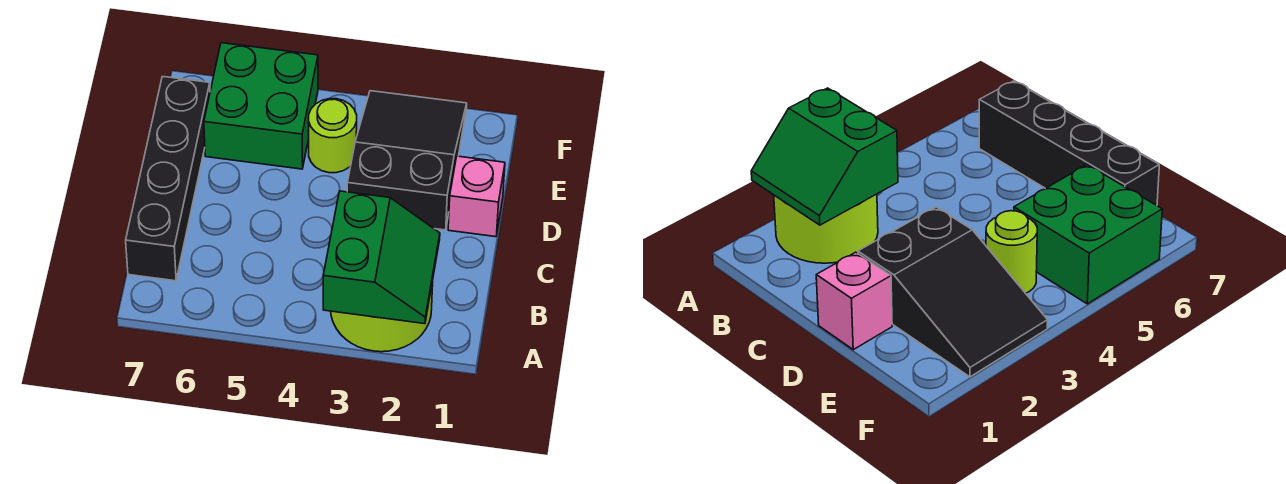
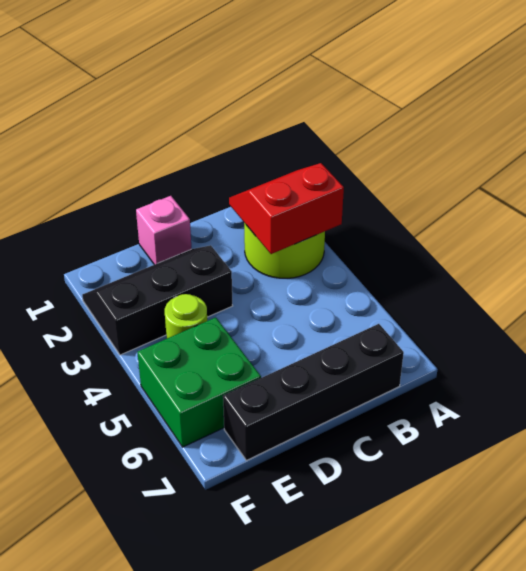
green slope A2:B3 level 2 top 3 -> red slope A2:B3 level 2 top 3
black slope D2:F3 level 1 top D -> black slope D2:F3 level 1 top 3

